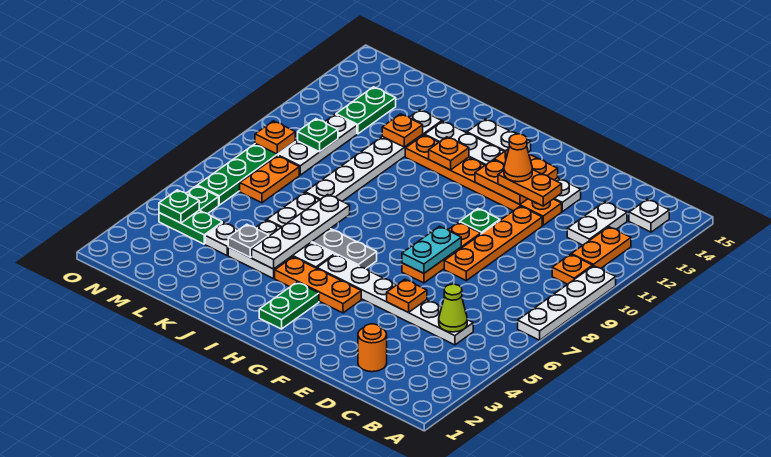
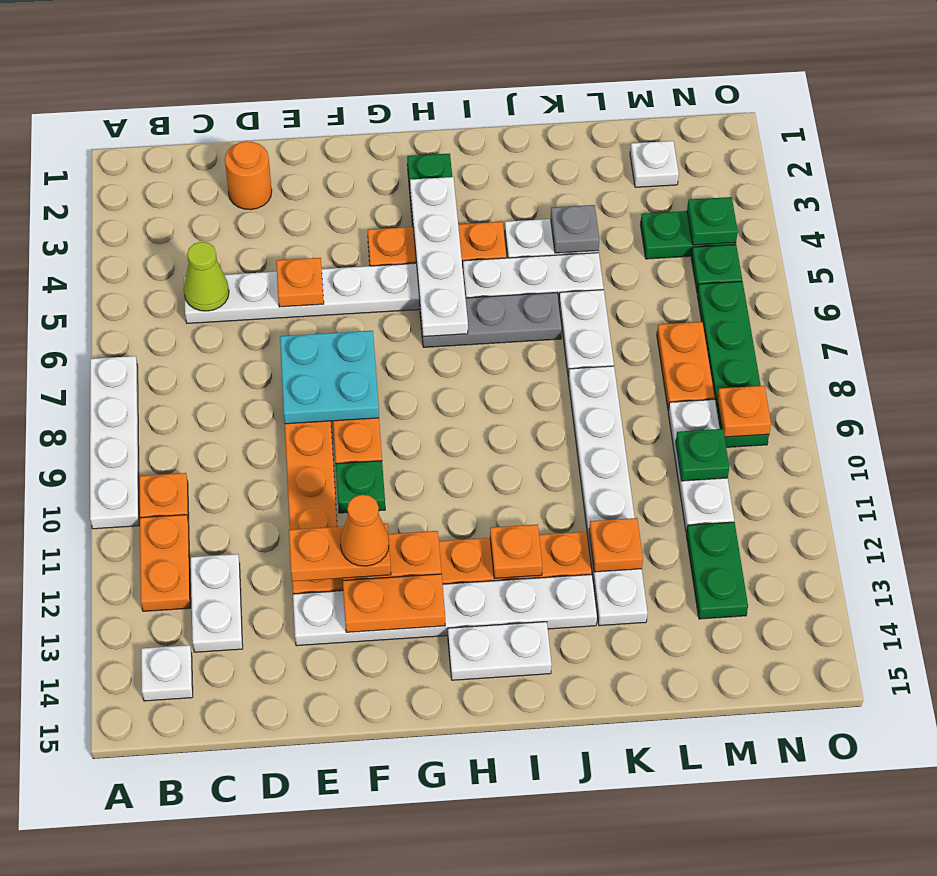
cyan plate F7:F8 level 2 -> cyan plate E7:F8 level 2
white plate J4:J7 level 2 -> white plate H3:H6 level 2
white plate L4 level 1 -> white plate M2 level 1

